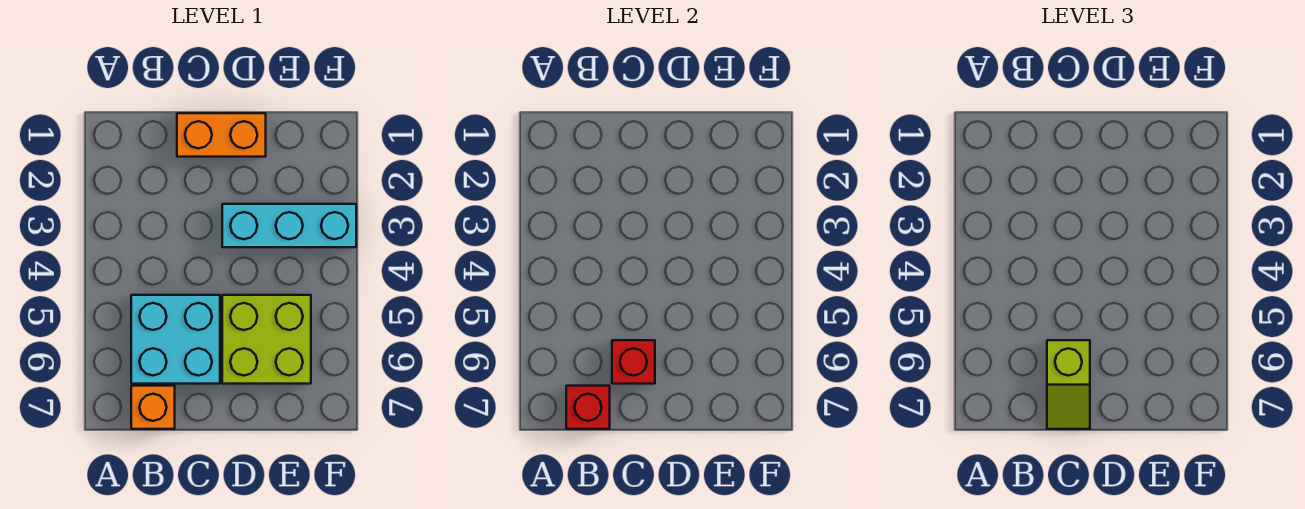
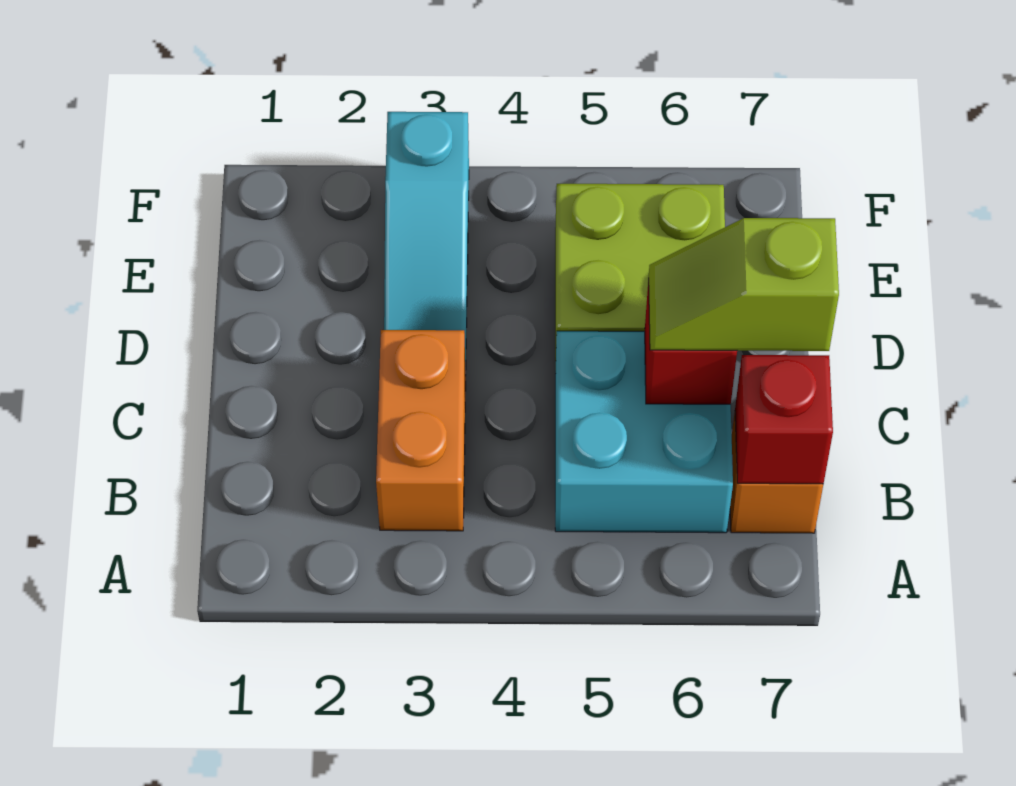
orange brick C1:D1 level 1 -> orange brick B3:C3 level 1
lime slope C6:C7 level 3 top 6 -> lime slope C6:C7 level 3 top 7
cyan brick D3:F3 level 1 -> cyan slope D3:F3 level 1 top F

